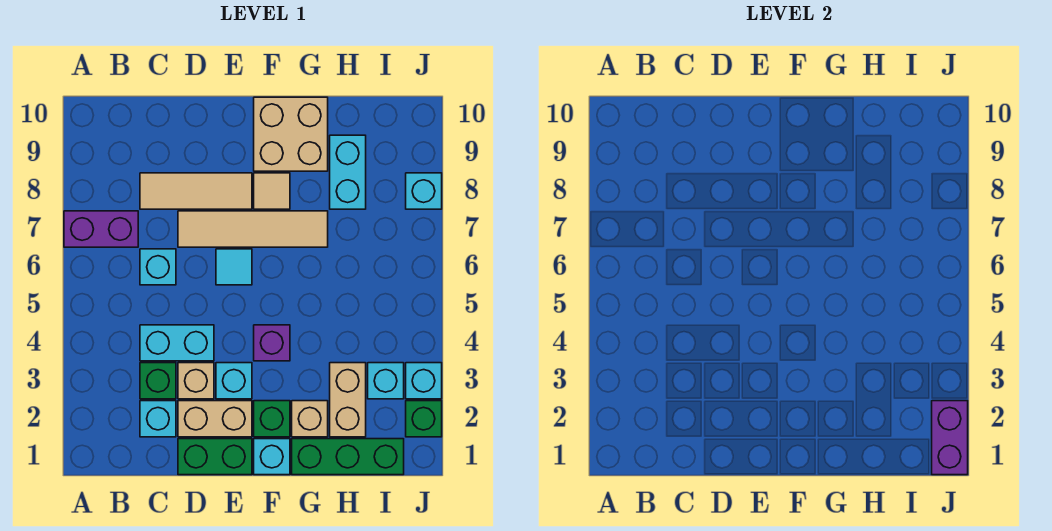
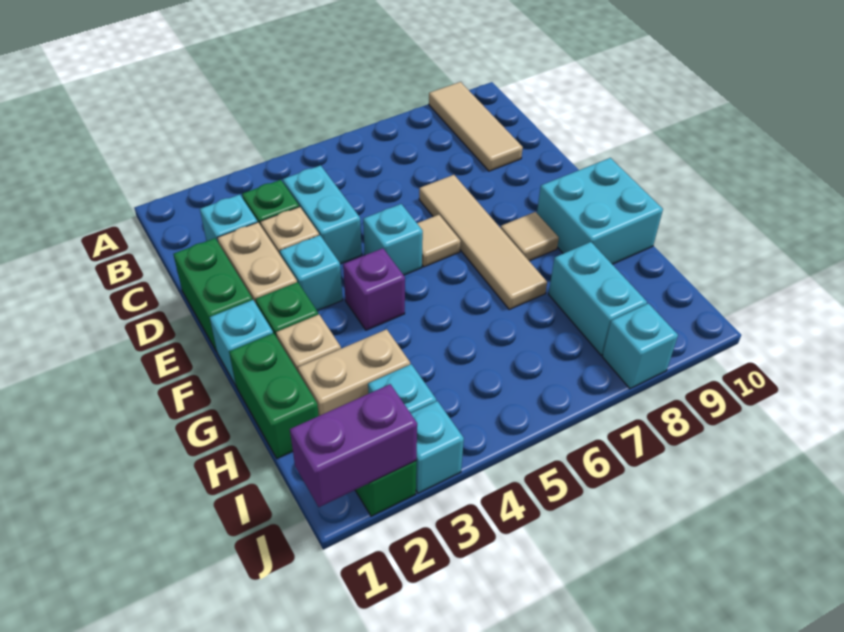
purple brick A7:B7 level 1 -> none
cyan brick C6 level 1 -> cyan brick E5 level 1
tan tile C8:E8 level 1 -> tan tile A9:C9 level 1
cyan tile E6 level 1 -> tan tile E6 level 1
tan brick F9:G10 level 1 -> cyan brick F9:G10 level 1
green brick G1:I1 level 1 -> green brick G1:H1 level 1
cyan brick H8:H9 level 1 -> cyan brick H8:I8 level 1

